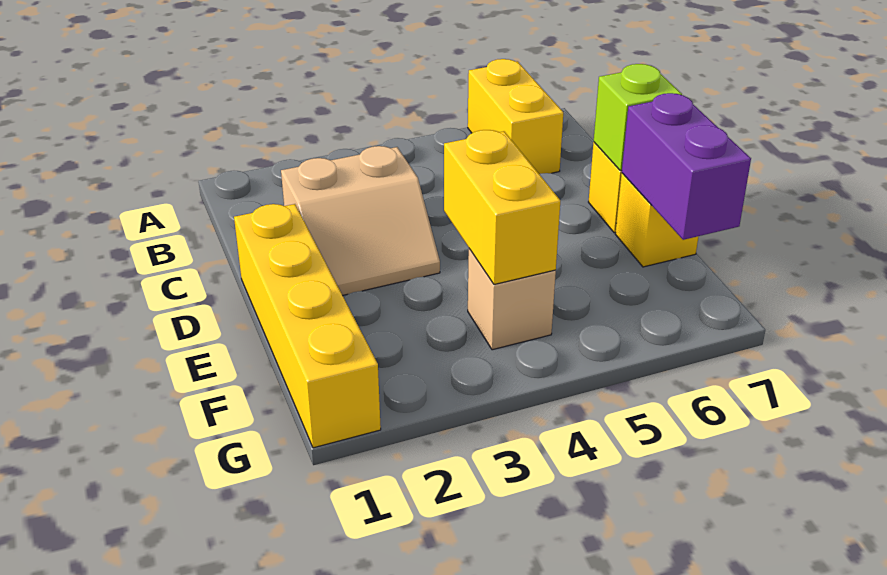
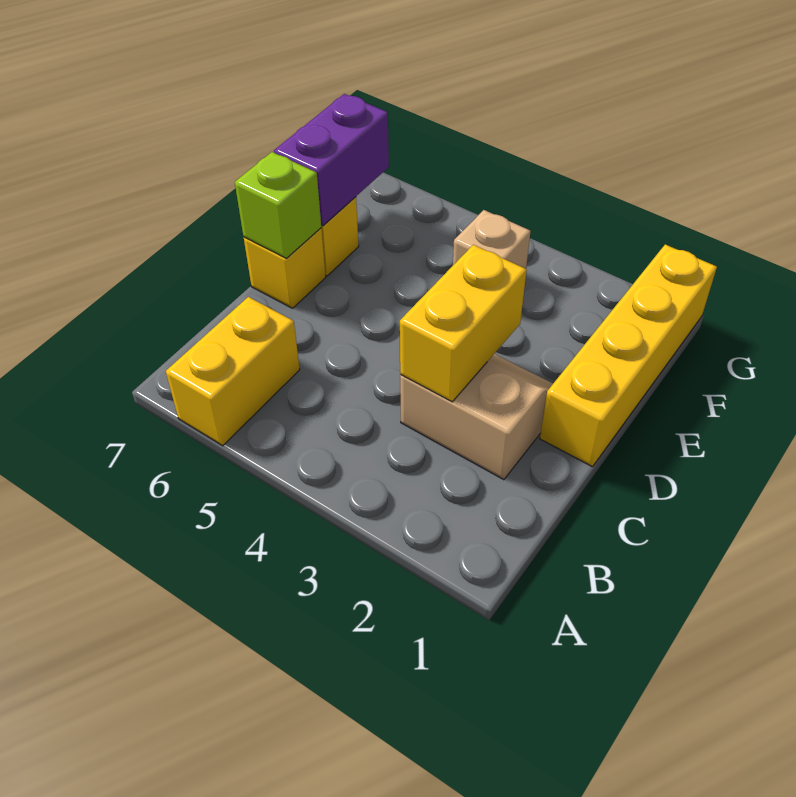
yellow brick E4:F4 level 2 -> yellow brick C3:D3 level 2

